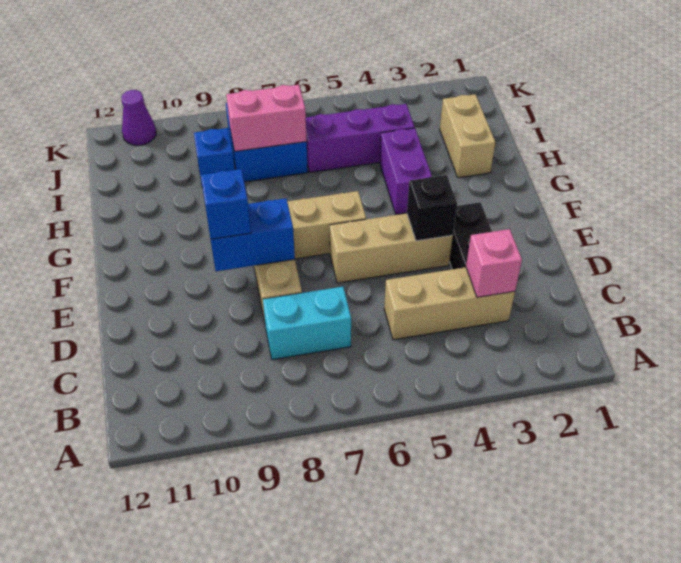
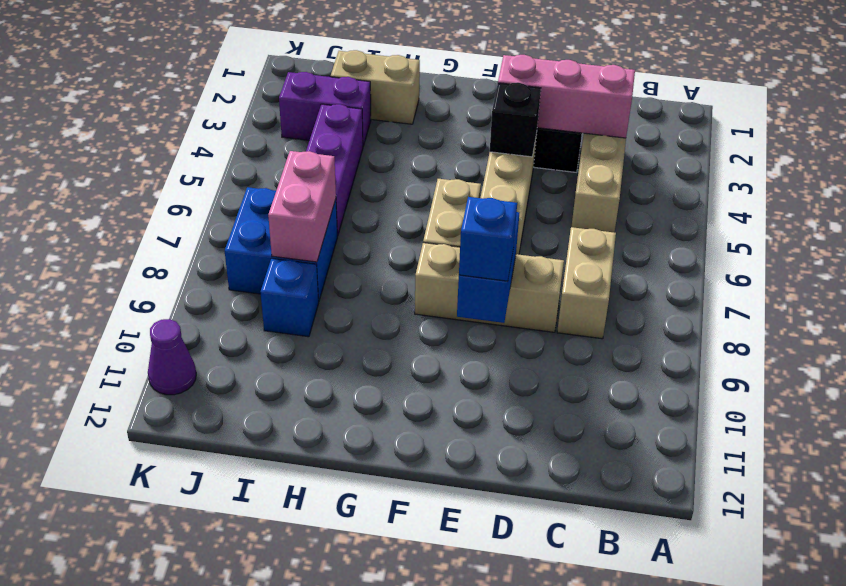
pink brick C3 level 2 -> pink brick C3:E3 level 2
cyan brick C7:C8 level 1 -> tan brick C7:C8 level 1
purple brick G4:H4 level 1 -> purple brick I3:J3 level 1

